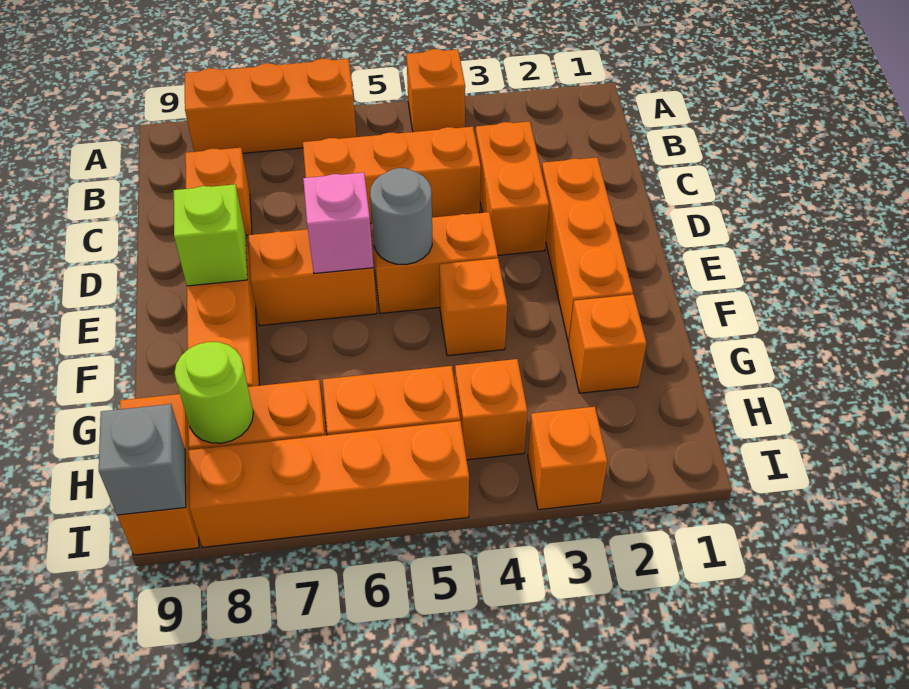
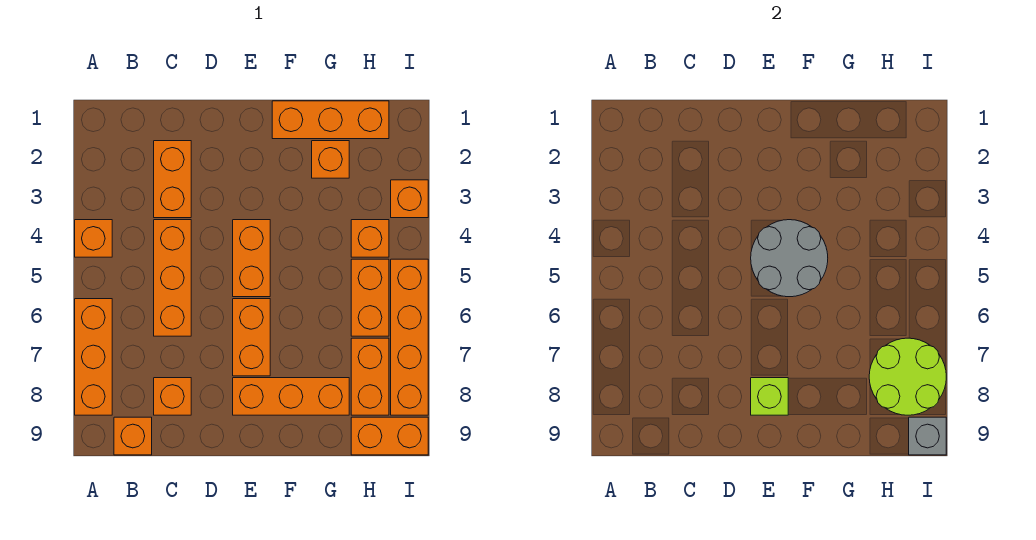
orange brick C3:D3 level 1 -> orange brick C2:C3 level 1
orange brick D2:F2 level 1 -> orange brick F1:H1 level 1
grey round brick E5 level 2 -> grey round brick E4:F5 level 2
pink brick E6 level 2 -> none
orange brick F4 level 1 -> orange brick B9 level 1
lime round brick H8 level 2 -> lime round brick H7:I8 level 2

